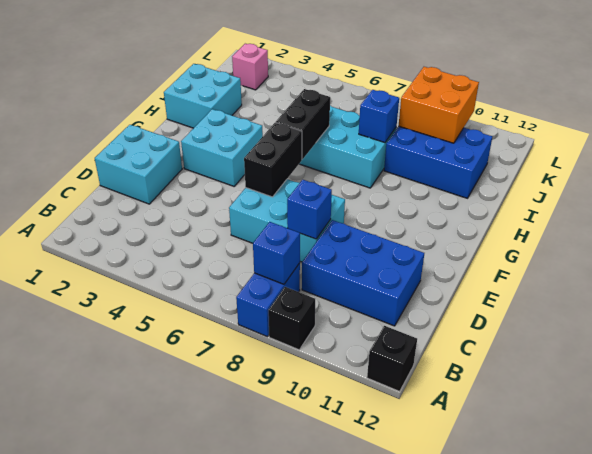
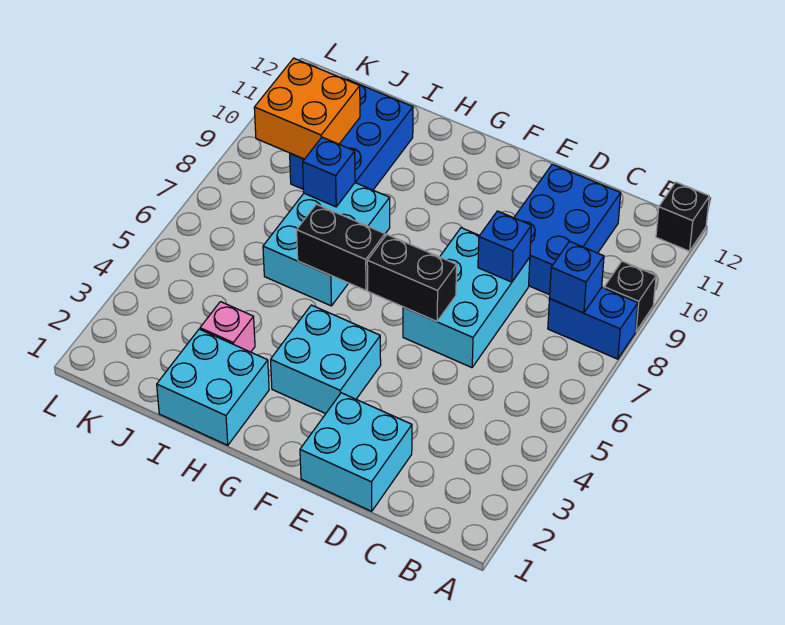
pink brick K2 level 1 -> pink brick I3 level 1

